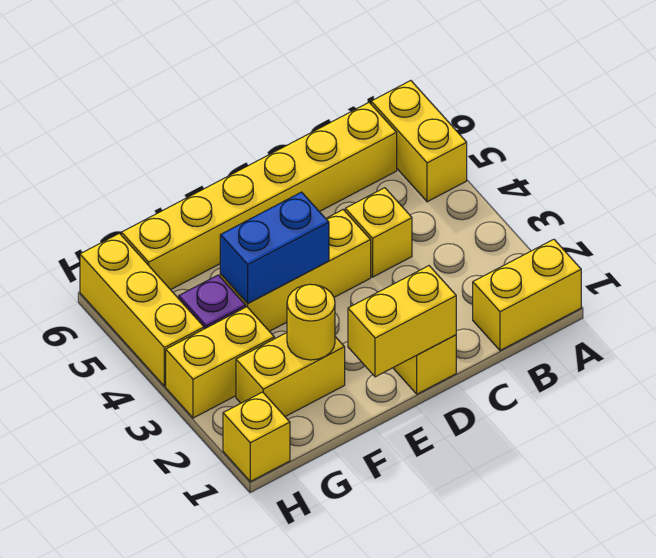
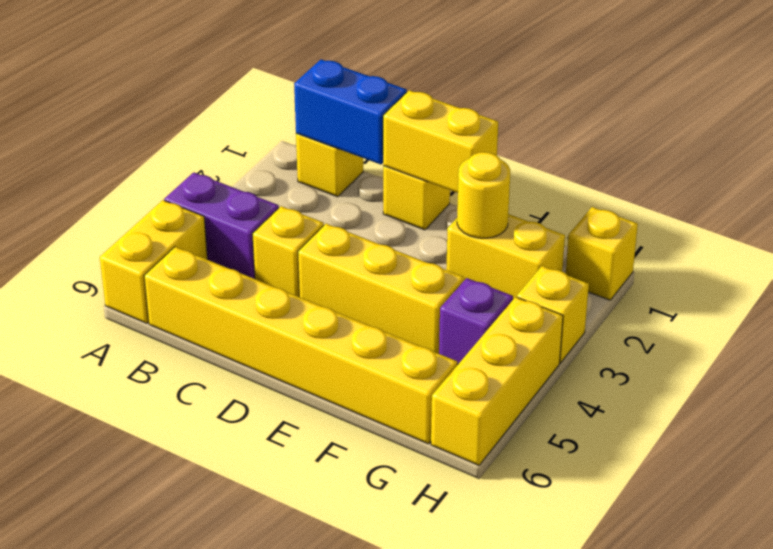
yellow brick A1:B1 level 1 -> yellow brick B1 level 1
none -> purple brick A4:B4 level 1
blue brick E4:F4 level 2 -> blue brick B1:C1 level 2
yellow brick G3:H3 level 1 -> yellow brick H3 level 1

